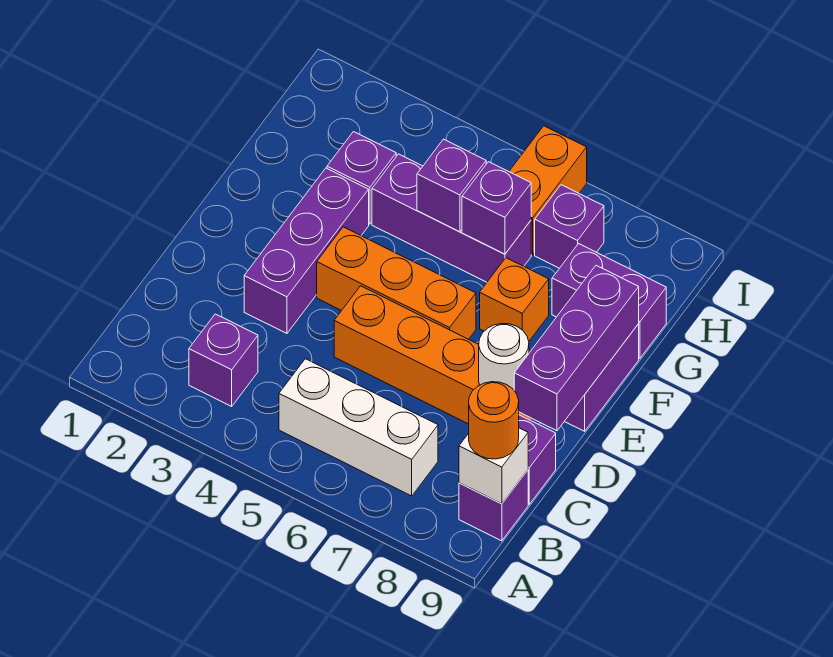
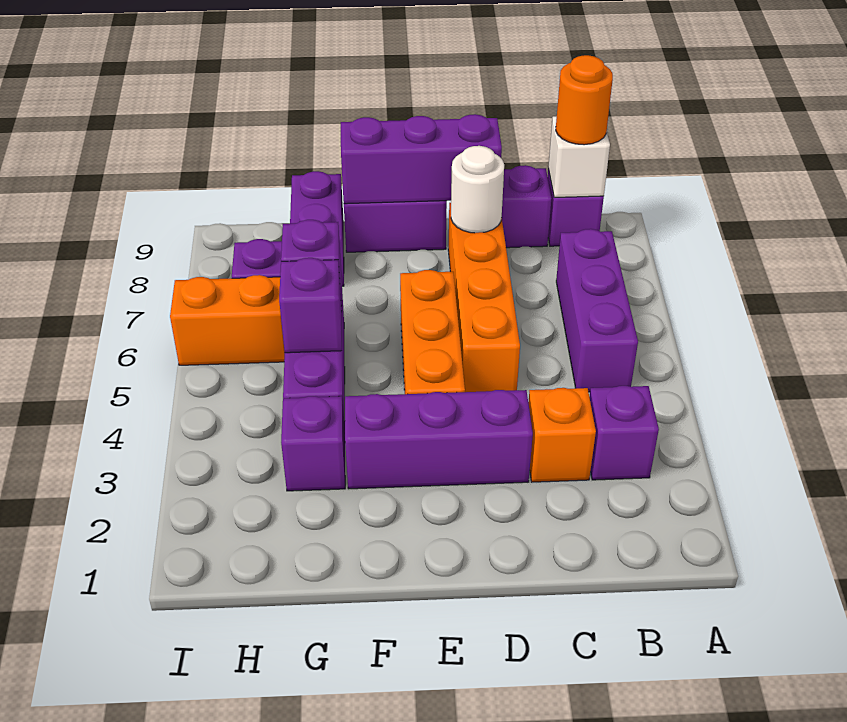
white brick B5:B7 level 1 -> purple brick B5:B7 level 1
orange brick F7 level 1 -> orange brick C3 level 1

